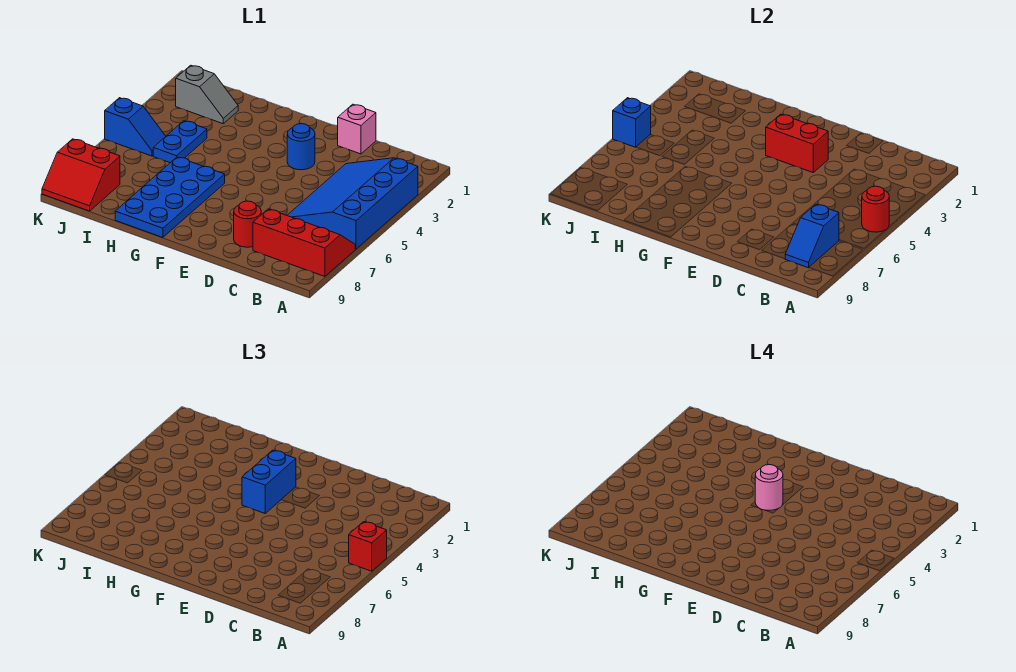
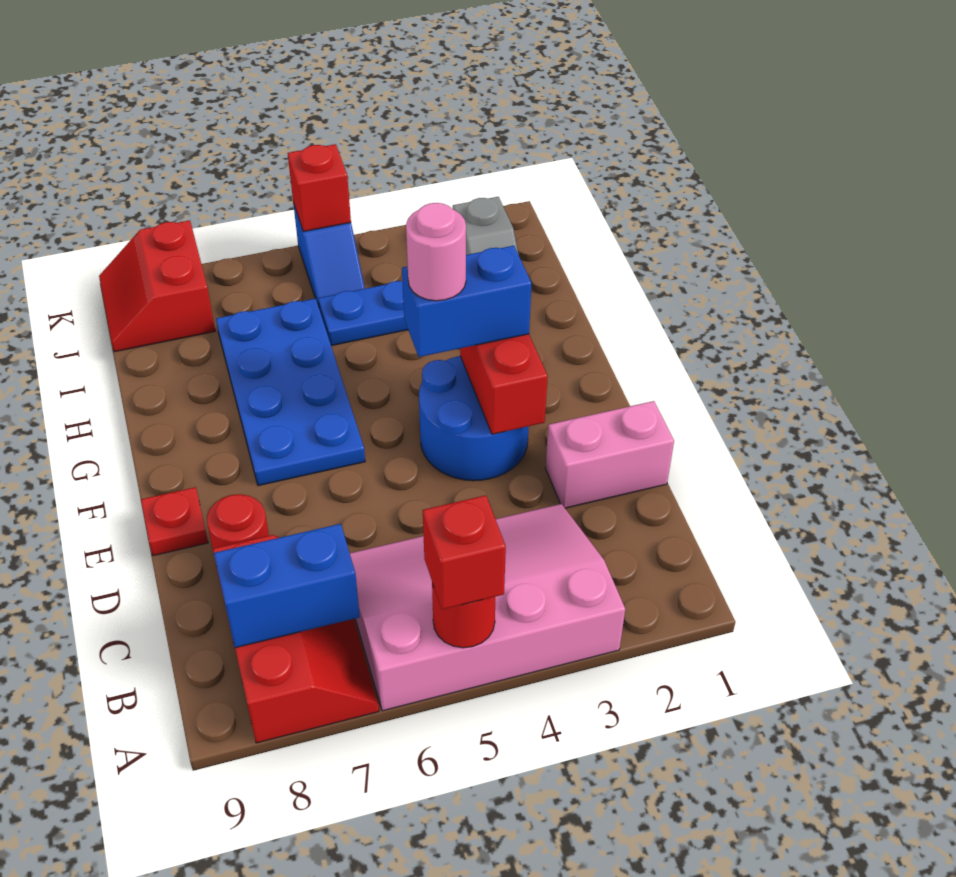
blue slope A3:C6 level 1 top A -> pink slope A3:C6 level 1 top A
blue slope B7:B8 level 2 top 7 -> blue brick B7:B8 level 2
pink brick D1 level 1 -> pink brick D1:D2 level 1
blue round brick E3 level 1 -> blue round brick E3:F4 level 1
none -> red plate E9 level 1
blue plate G6:H9 level 1 -> blue plate F6:I7 level 1
blue brick K5 level 2 -> red brick K5 level 2

